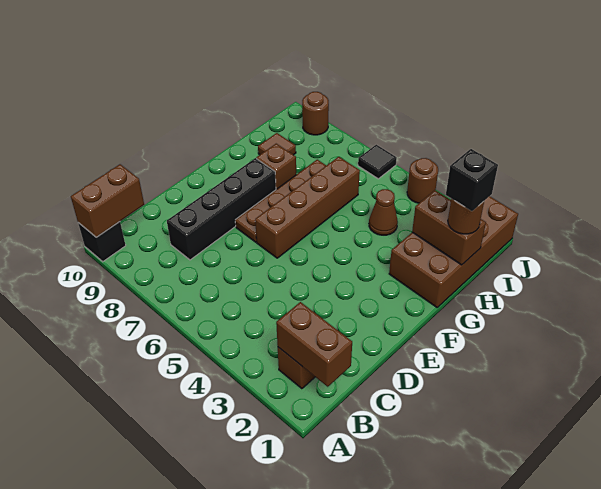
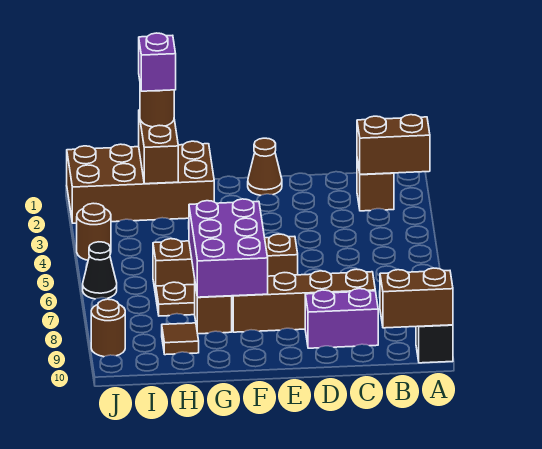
brown brick B1:B2 level 2 -> brown brick A2:B2 level 2
black brick C8:F8 level 1 -> brown brick C8:F8 level 1
none -> purple brick C9:D9 level 1
none -> purple brick F6:G8 level 2
black brick H1 level 4 -> purple brick H1 level 4
brown cone H4 level 1 -> brown cone E1 level 1
black tile J6 level 1 -> black cone J6 level 1

